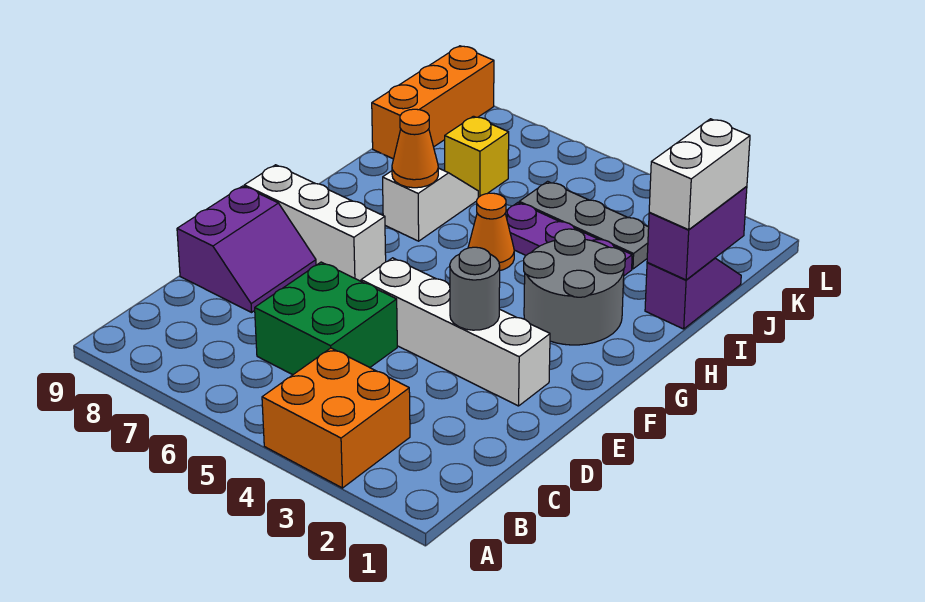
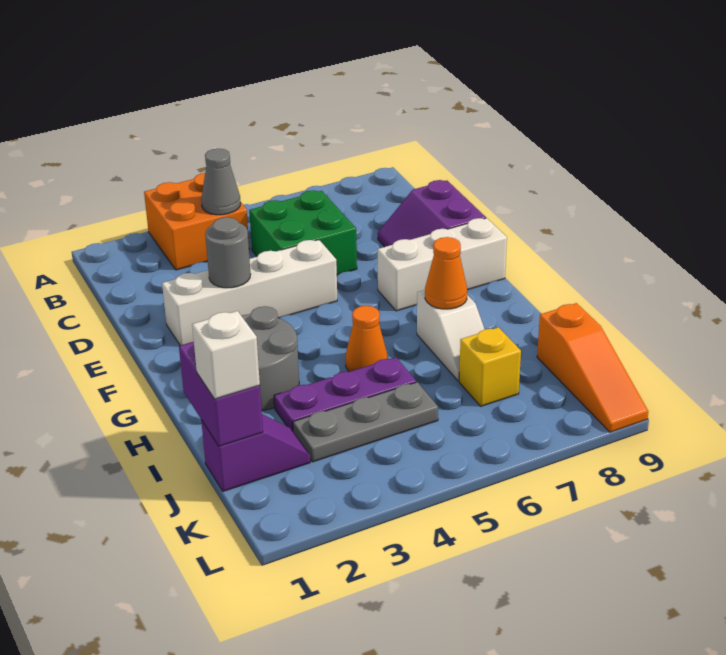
none -> grey cone B4 level 2
purple slope I1:J1 level 1 top I -> purple slope J1:J2 level 1 top 1
white brick I1:J1 level 3 -> white brick J1 level 3
orange brick J9:L9 level 1 -> orange slope J9:L9 level 1 top J

